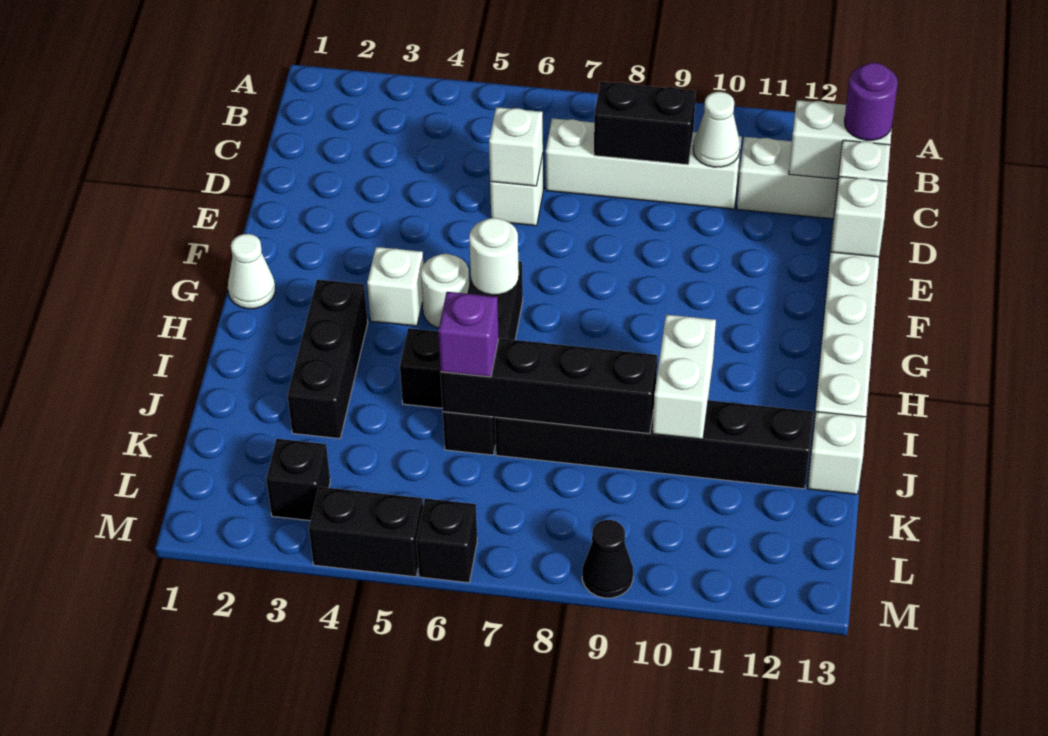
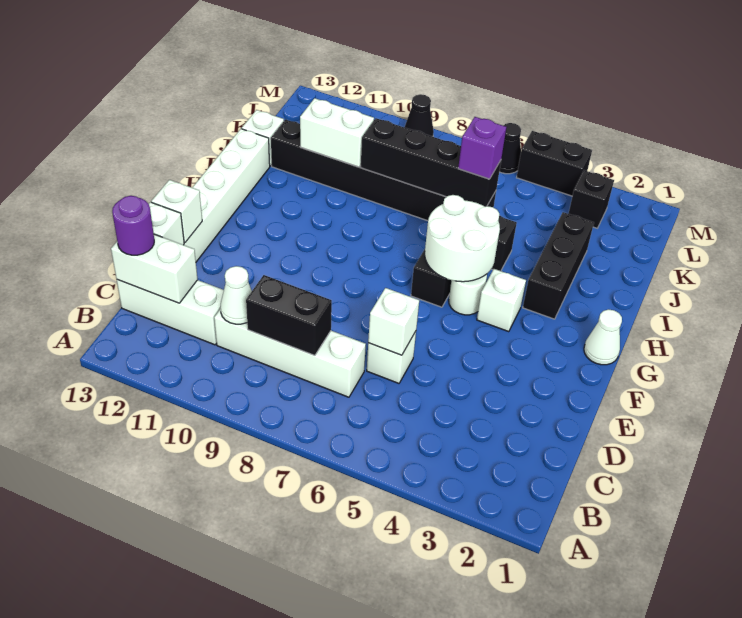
white round brick G6 level 2 -> white round brick G5:H6 level 2
white brick I10:J10 level 2 -> white brick J10:J11 level 2
black brick M6 level 1 -> black cone M6 level 1

